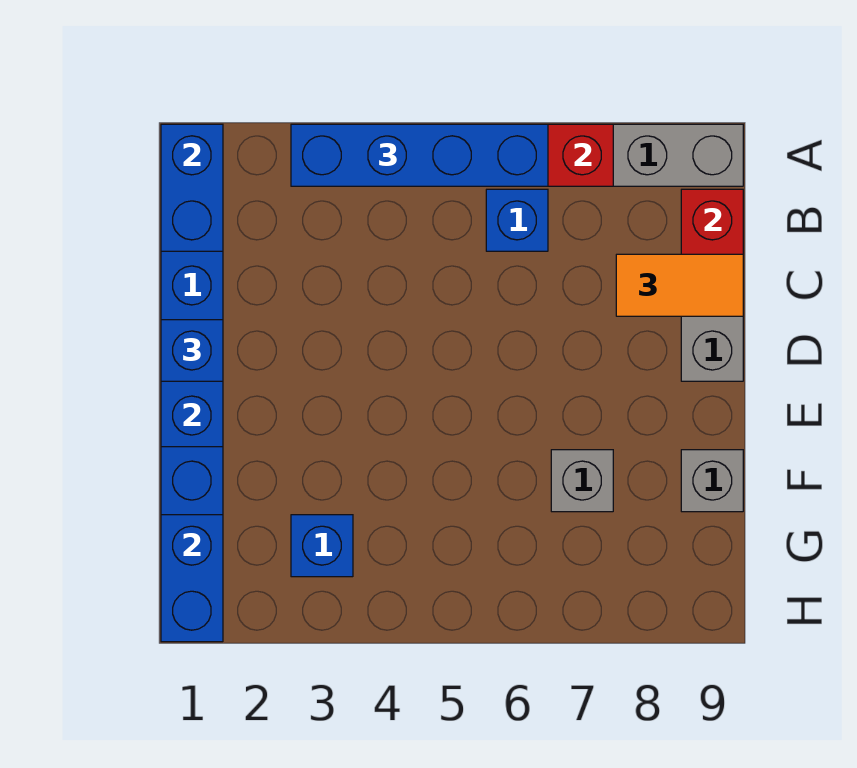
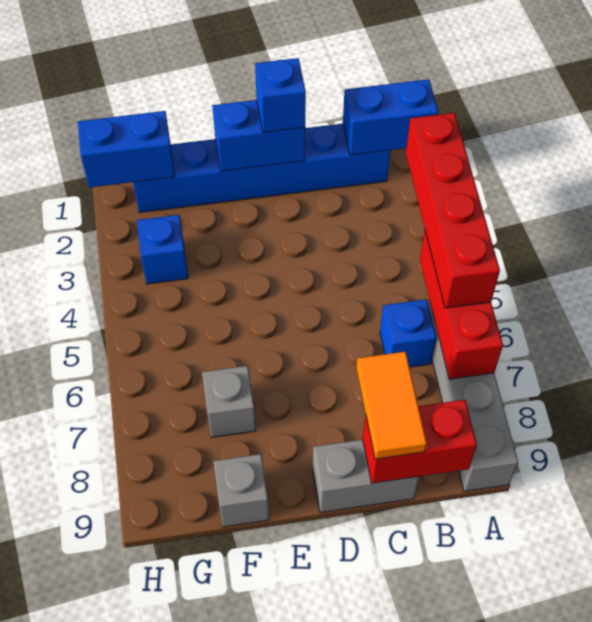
blue brick A3:A6 level 3 -> red brick A3:A6 level 3

